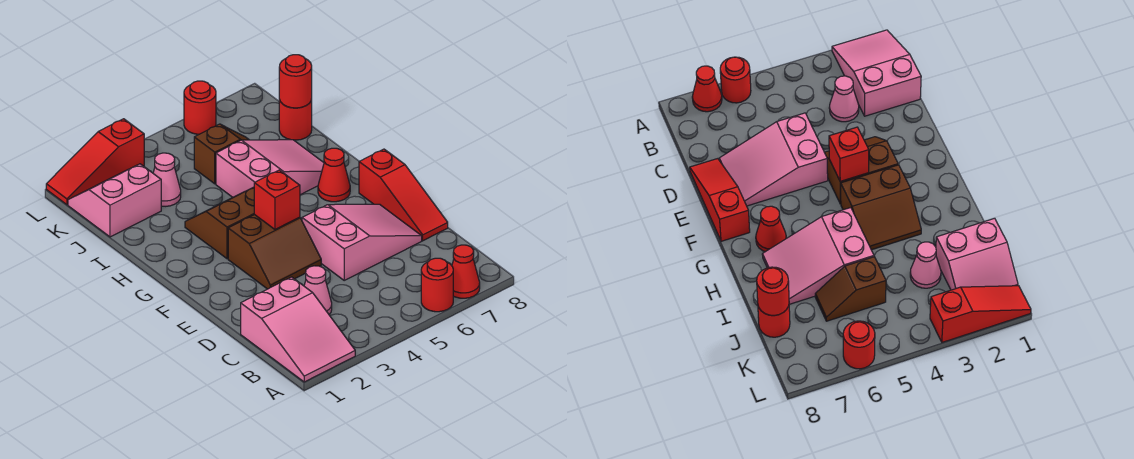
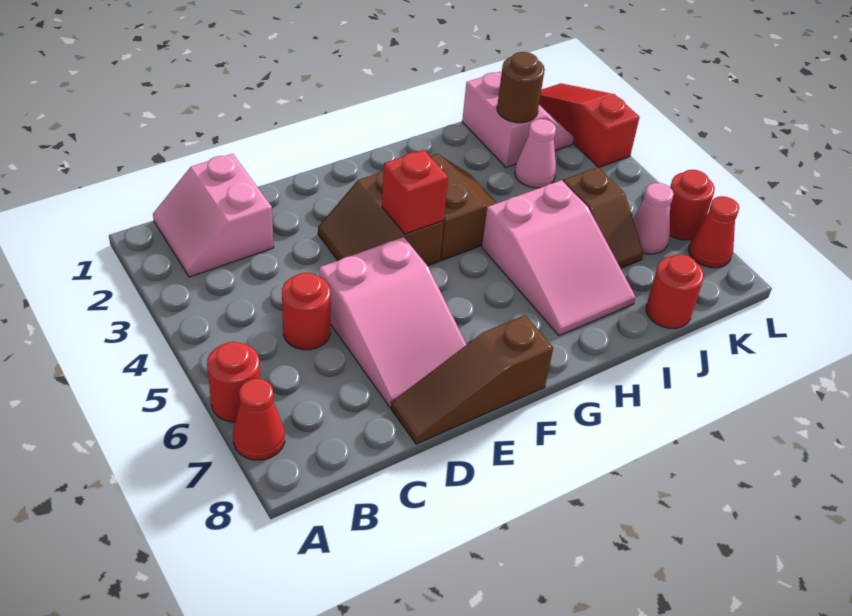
pink slope A1:C2 level 1 top C -> pink slope B1:C2 level 1 top C
pink cone C3 level 1 -> pink cone K6 level 1
red slope D8:F8 level 1 top F -> brown slope D8:F8 level 1 top F
red cone G7 level 1 -> red cone L7 level 1
none -> brown round brick J2 level 2
red round brick J8 level 2 -> red round brick C5 level 1

